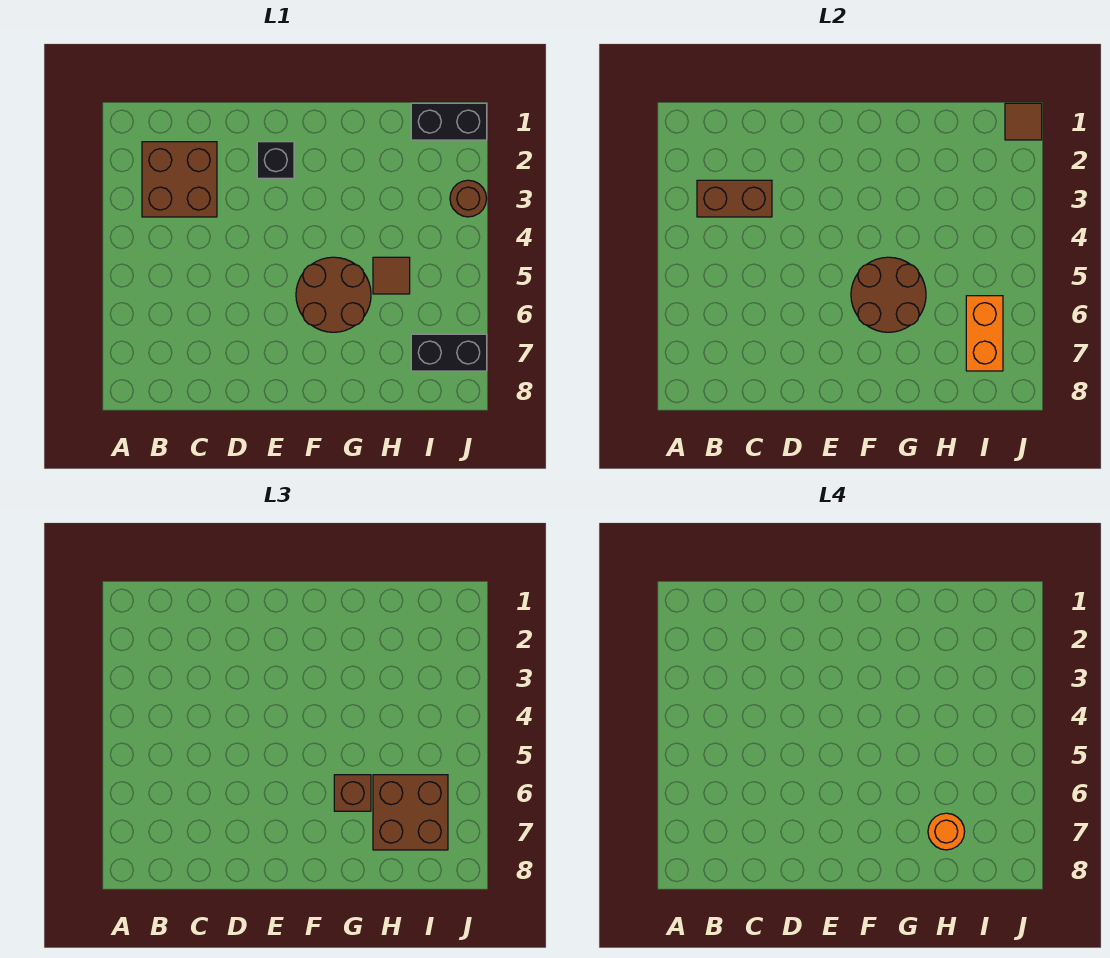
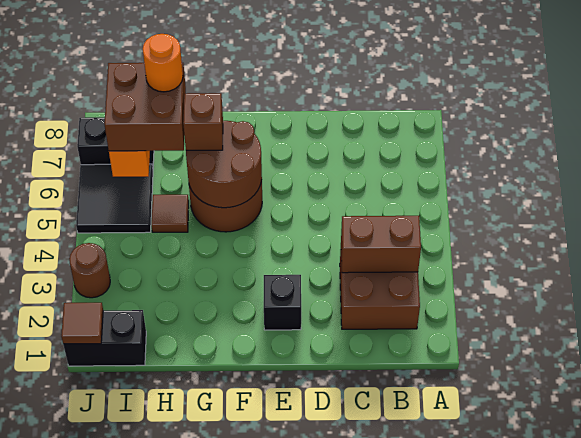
none -> black tile I5:J6 level 1

